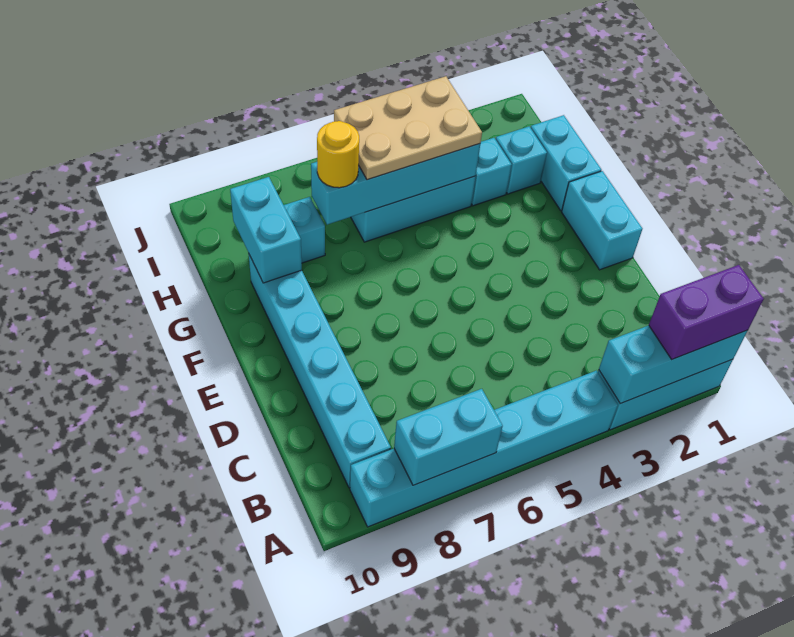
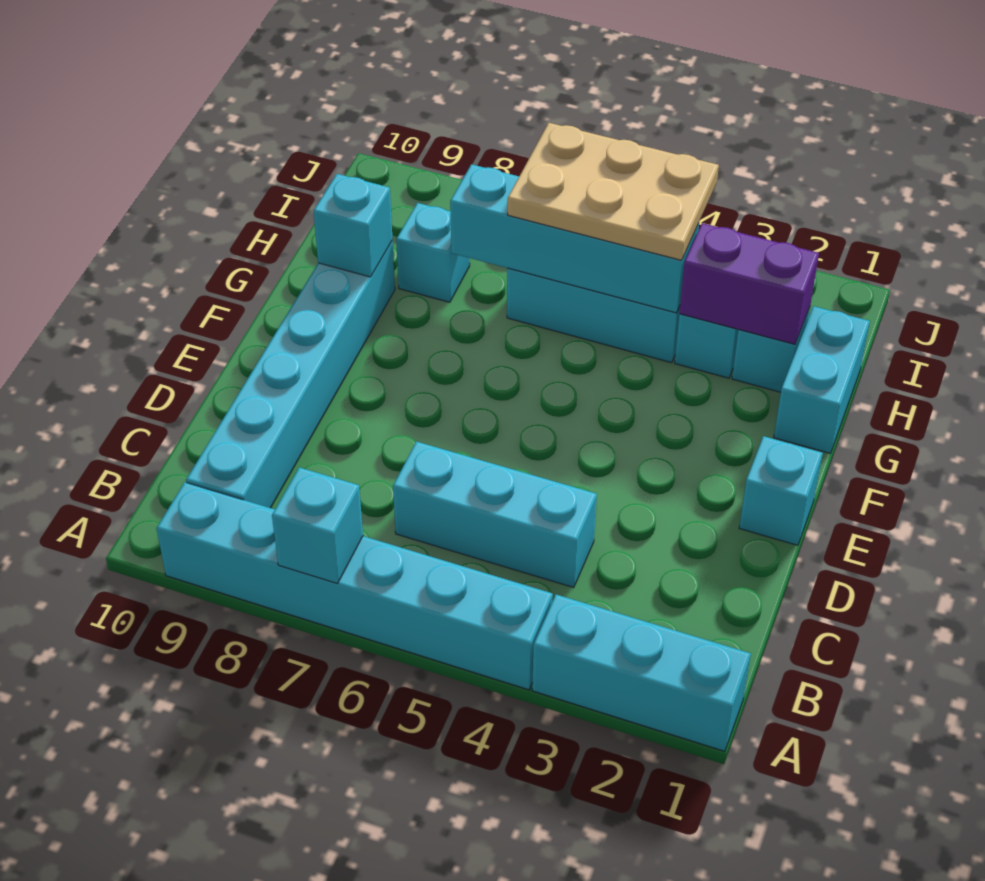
cyan brick A1:A3 level 2 -> cyan brick C4:C6 level 1
purple brick A1:A2 level 3 -> purple brick H2:H3 level 2
cyan brick A7:A8 level 2 -> cyan brick A7 level 2
cyan brick E1:F1 level 1 -> cyan brick E1 level 1
cyan brick G9:H9 level 2 -> cyan brick G9 level 2
yellow round brick H7 level 3 -> none

